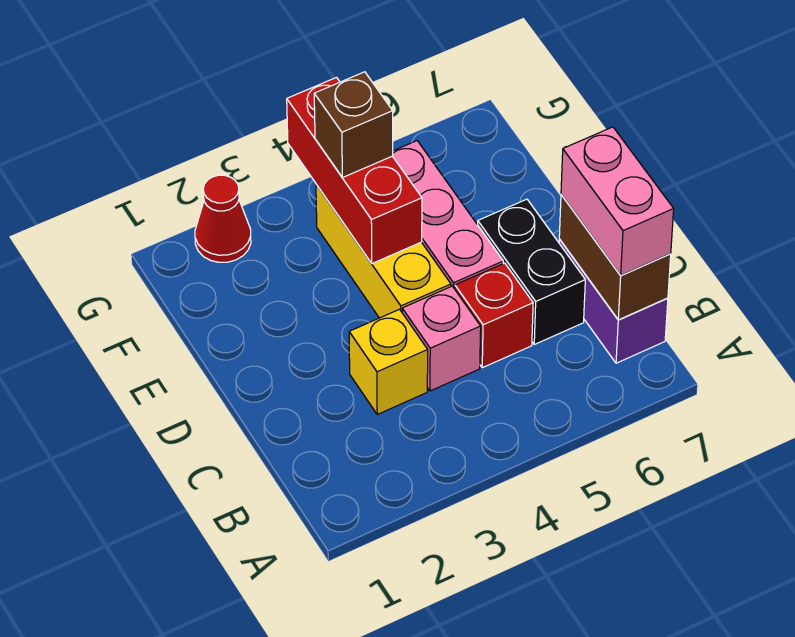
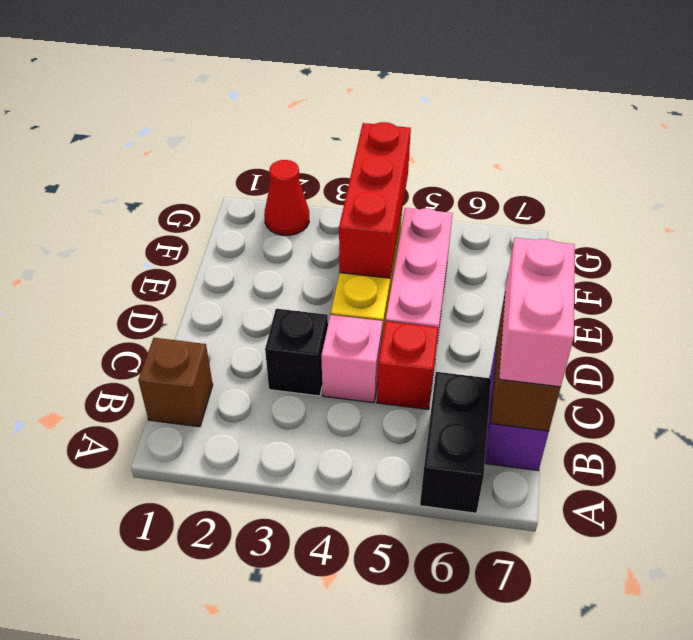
yellow brick C3 level 1 -> black brick C3 level 1
black brick C6:D6 level 1 -> black brick A6:B6 level 1
brown brick F4 level 3 -> brown brick B1 level 1

